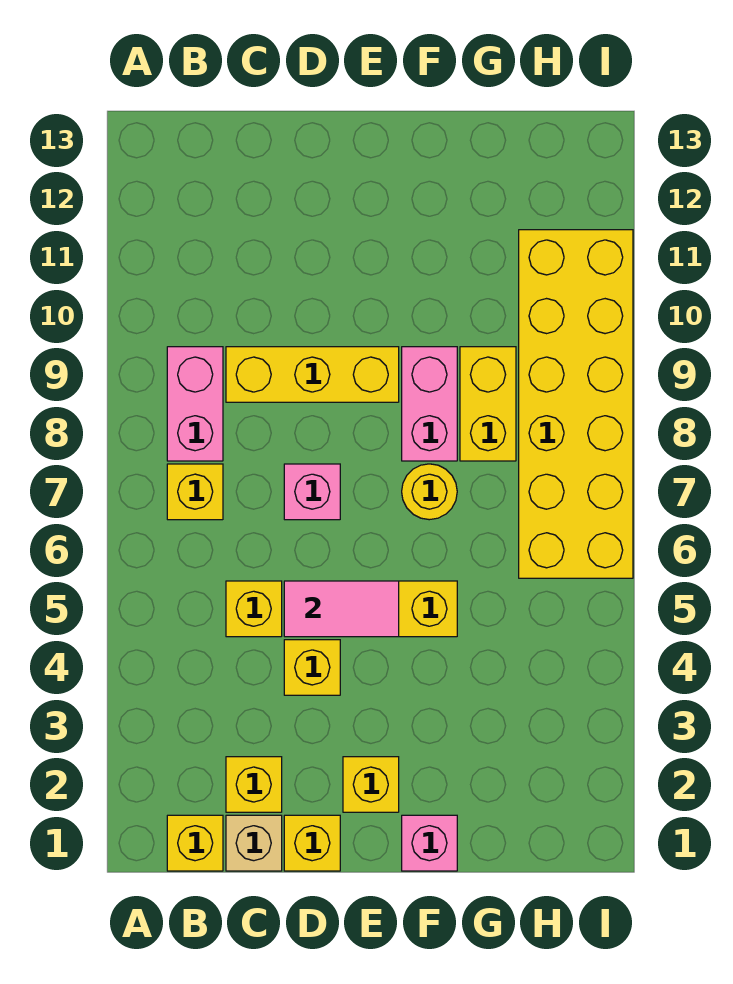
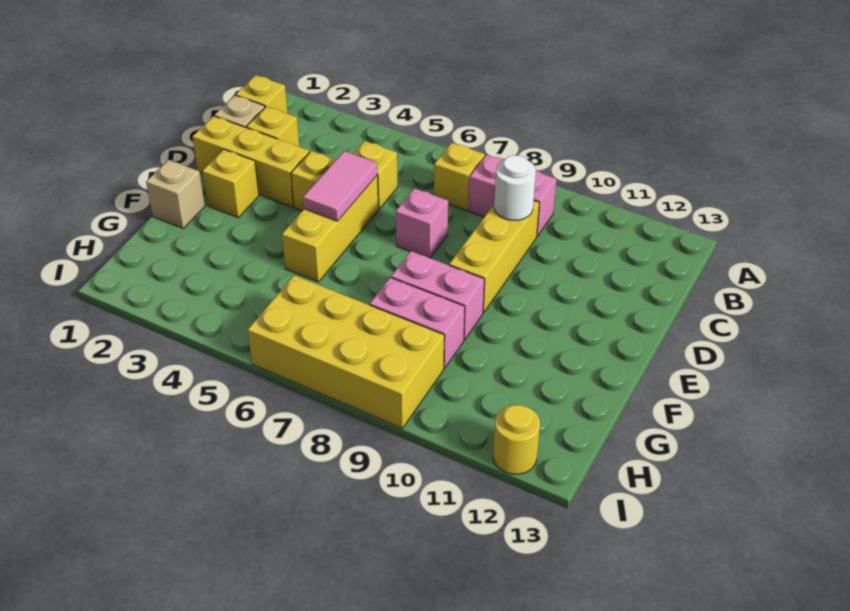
none -> white round brick C9 level 2
yellow brick D1 level 1 -> yellow brick D1:D3 level 1
pink brick F1 level 1 -> tan brick F1 level 1
yellow round brick F7 level 1 -> yellow round brick I12 level 1
yellow brick G8:G9 level 1 -> pink brick G8:G9 level 1
yellow brick H6:I11 level 1 -> yellow brick H6:I9 level 1

